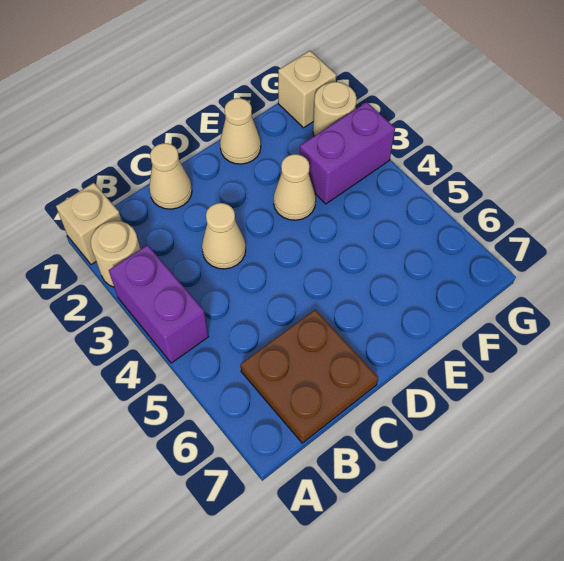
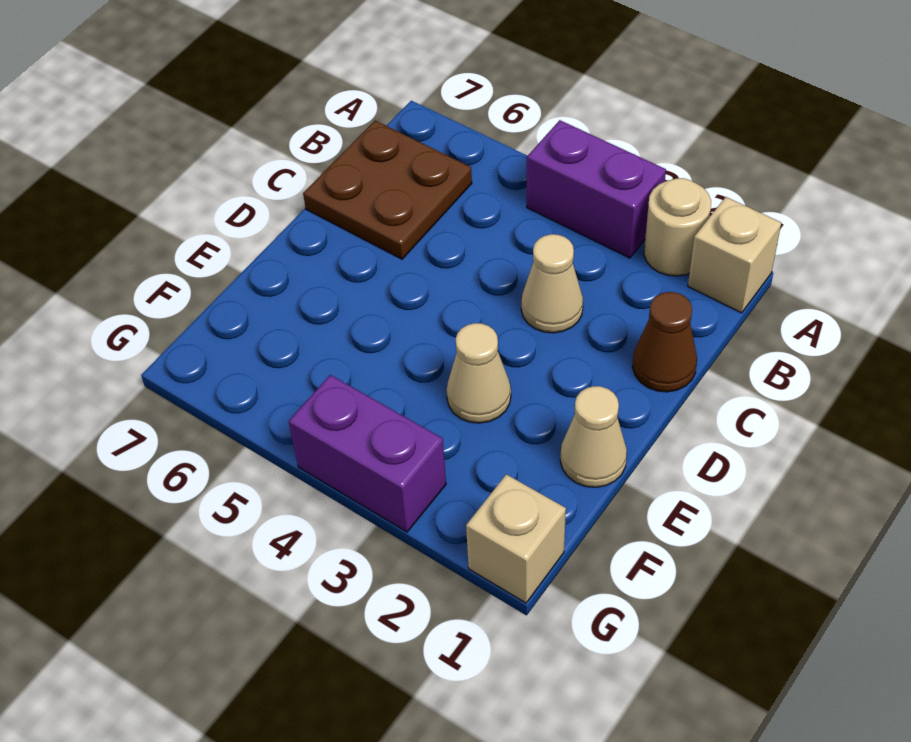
tan cone C1 level 1 -> brown cone C1 level 1
purple brick F3:G3 level 1 -> purple brick G3:G4 level 1
tan round brick G2 level 1 -> none

